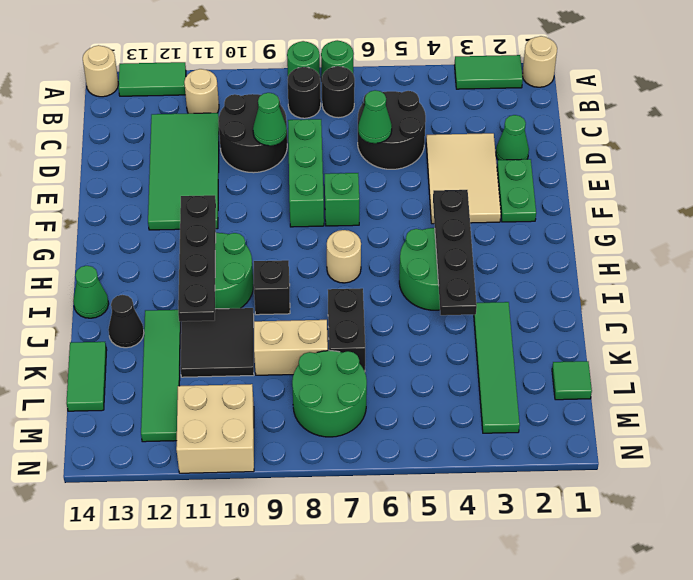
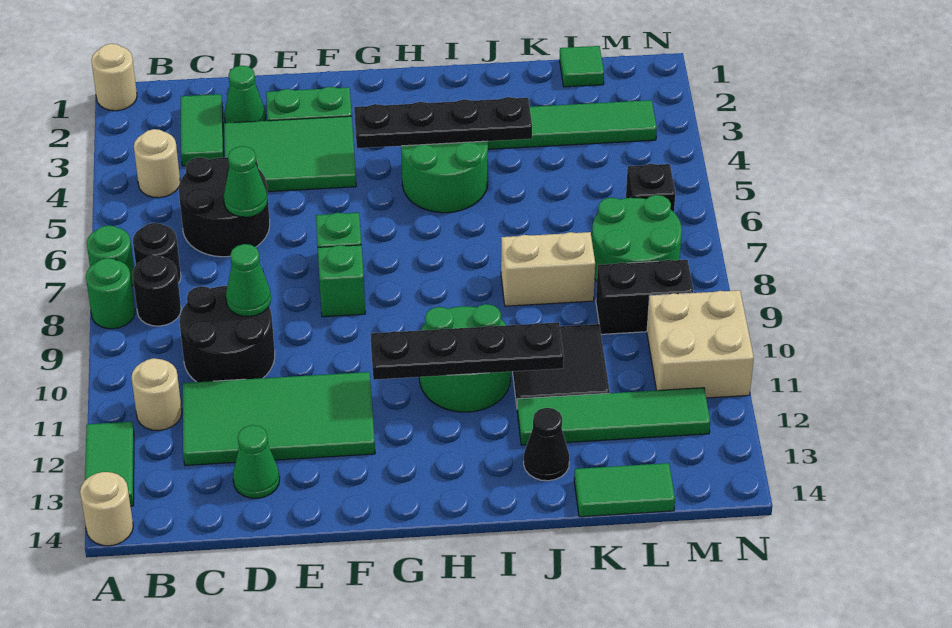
green tile A2:A3 level 1 -> green tile C2:C3 level 1
tan tile D3:F4 level 1 -> green tile D3:F4 level 1
green brick D8:F8 level 1 -> green brick F8 level 1
tan round brick H7 level 1 -> tan round brick B4 level 1
black brick I9 level 1 -> black brick M6 level 1
green cone I14 level 1 -> green cone D13 level 1
black brick J7:K7 level 1 -> black brick L9:M9 level 1
tan brick K8:K9 level 1 -> tan brick J8:K8 level 1

